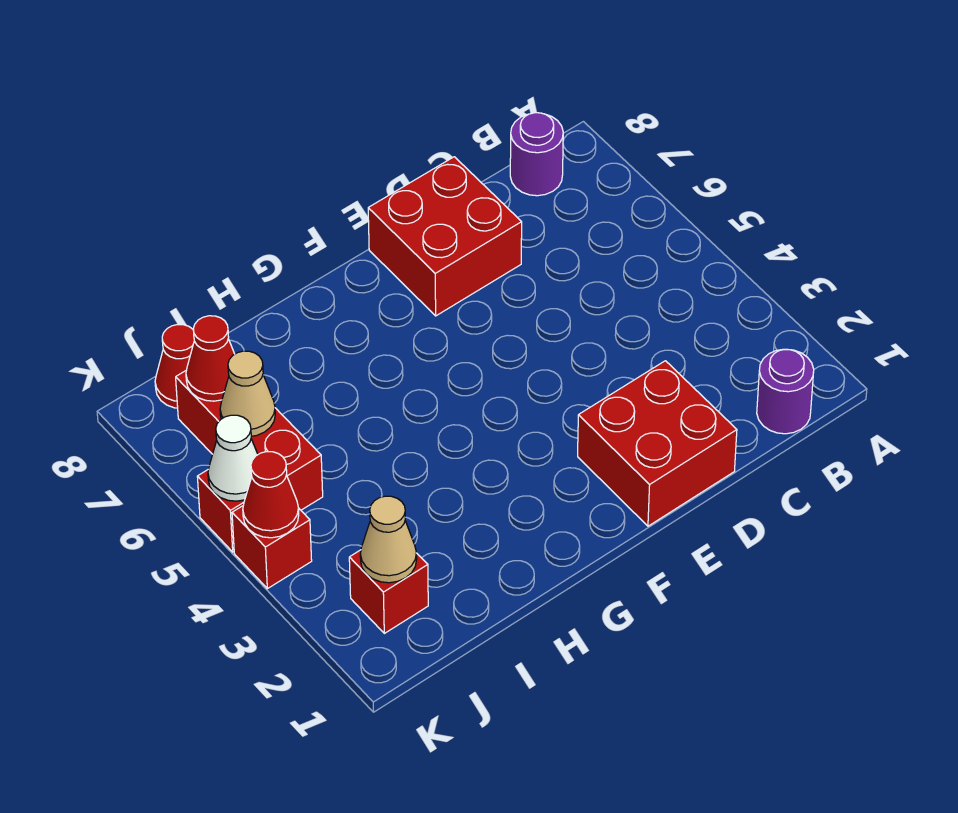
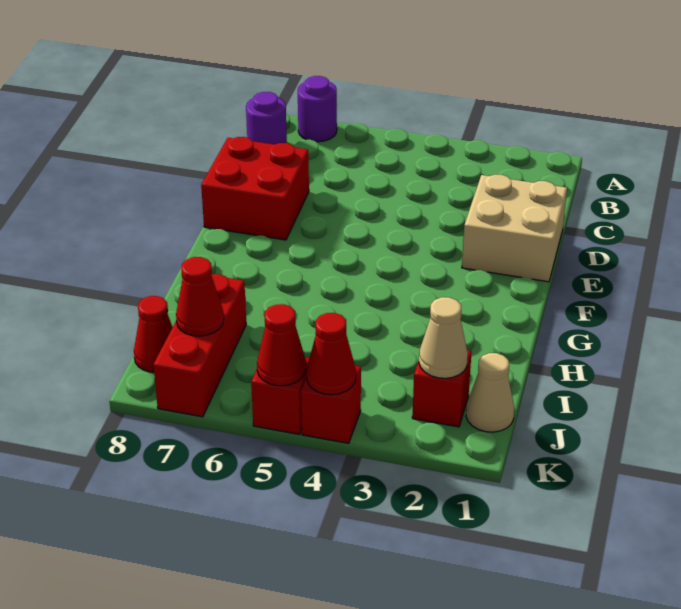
purple round brick B1 level 1 -> purple round brick A7 level 1
red brick D1:E2 level 1 -> tan brick D1:E2 level 1
red brick J5:J7 level 1 -> red brick I7:K7 level 1
tan cone J6 level 2 -> tan cone J1 level 1
white cone K5 level 2 -> red cone K5 level 2

